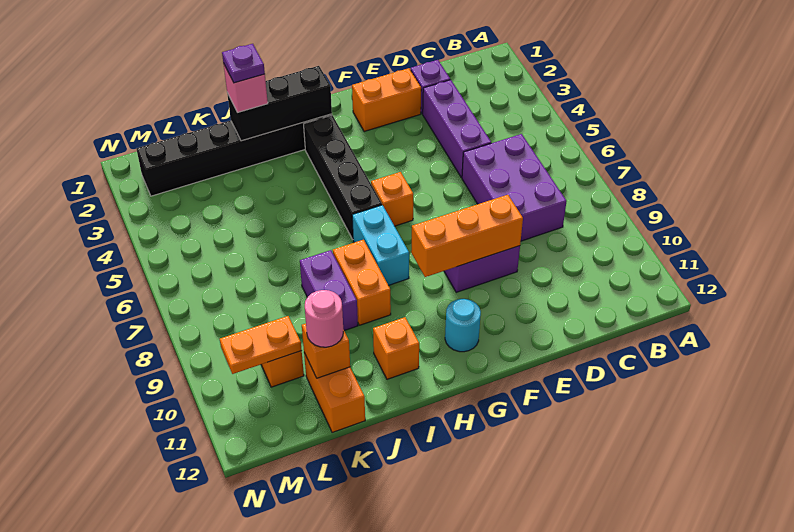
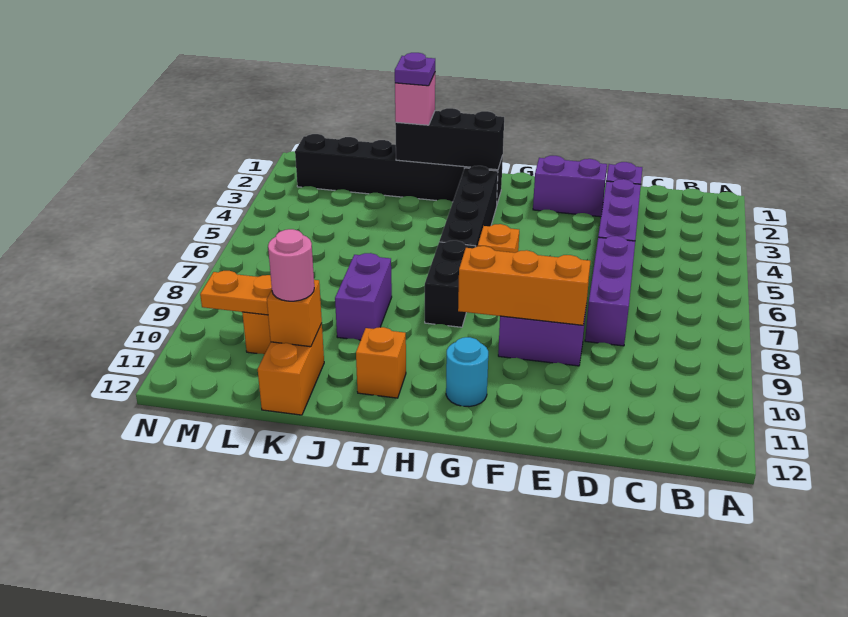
purple brick C6:D8 level 1 -> purple brick D6:D8 level 1
orange brick E2:F2 level 1 -> purple brick E2:F2 level 1
cyan brick H7:H8 level 1 -> black brick H7:H8 level 1
orange brick I8:I9 level 1 -> none

